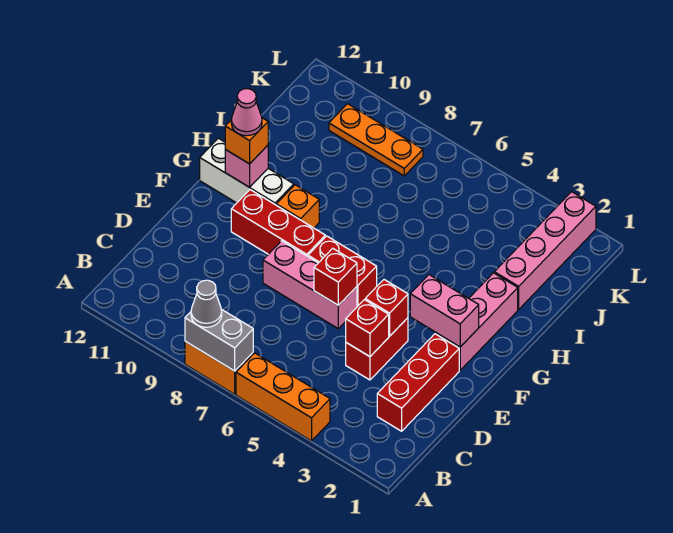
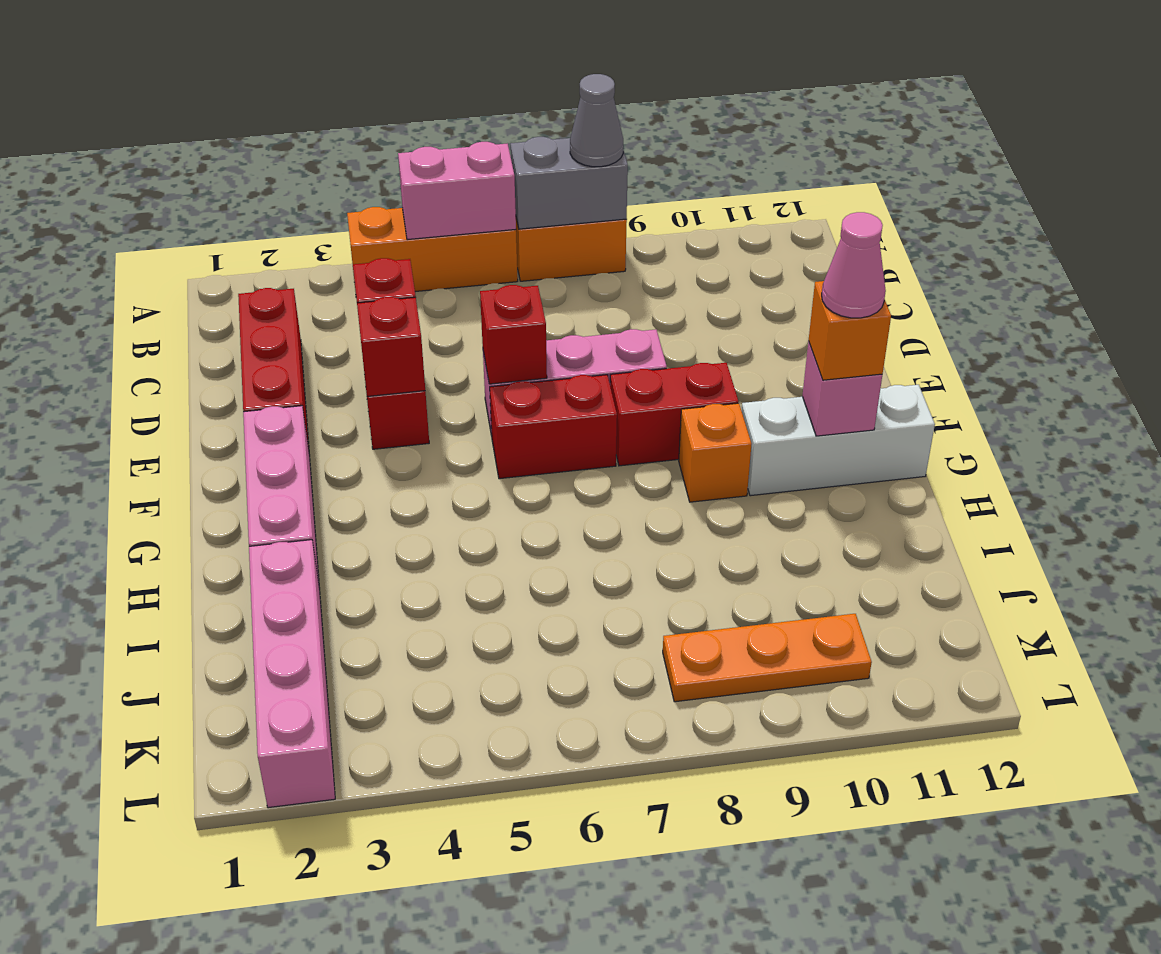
pink brick F2:F3 level 2 -> pink brick A5:A6 level 2
red brick F8:F10 level 1 -> red brick F8:F9 level 1

